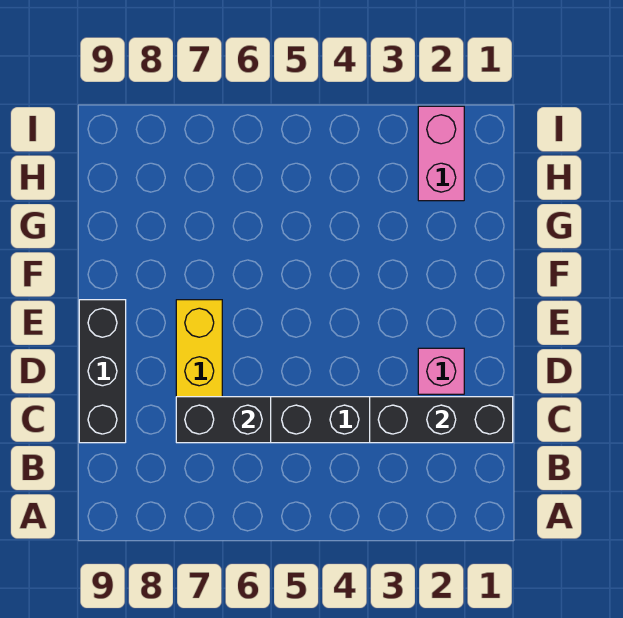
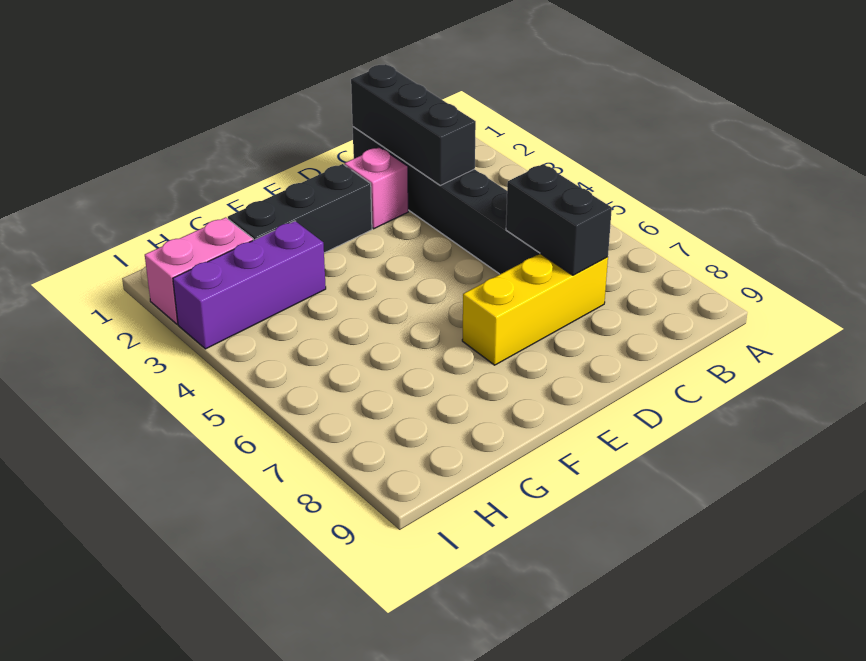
black brick C9:E9 level 1 -> black brick E2:G2 level 1
none -> purple brick G3:I3 level 1

